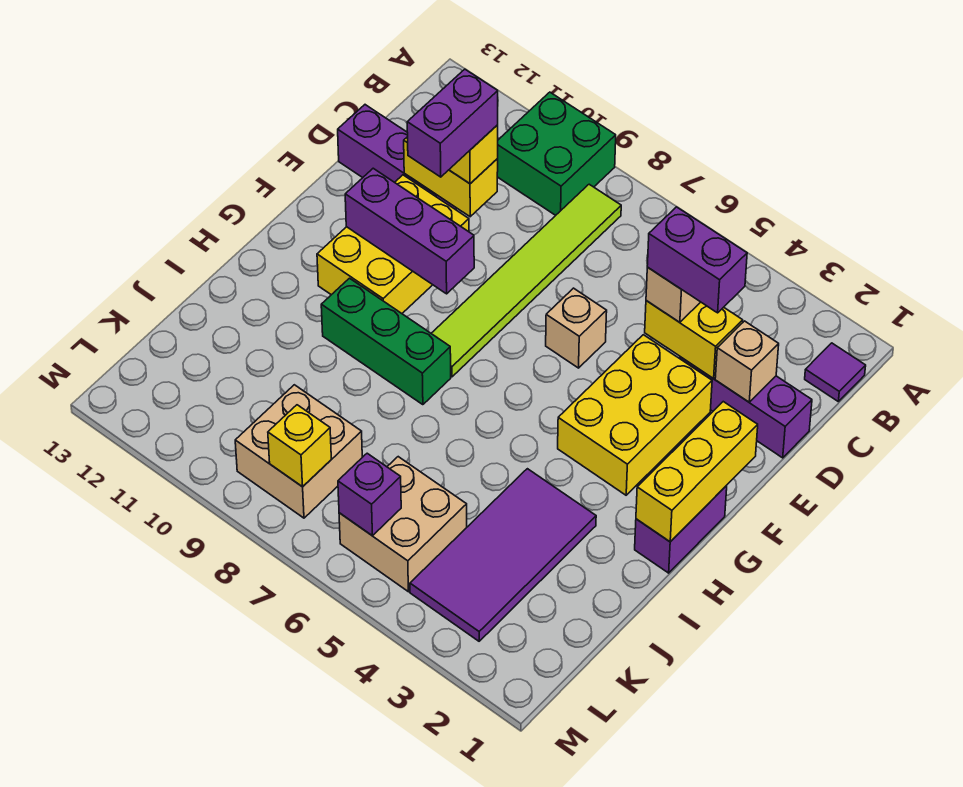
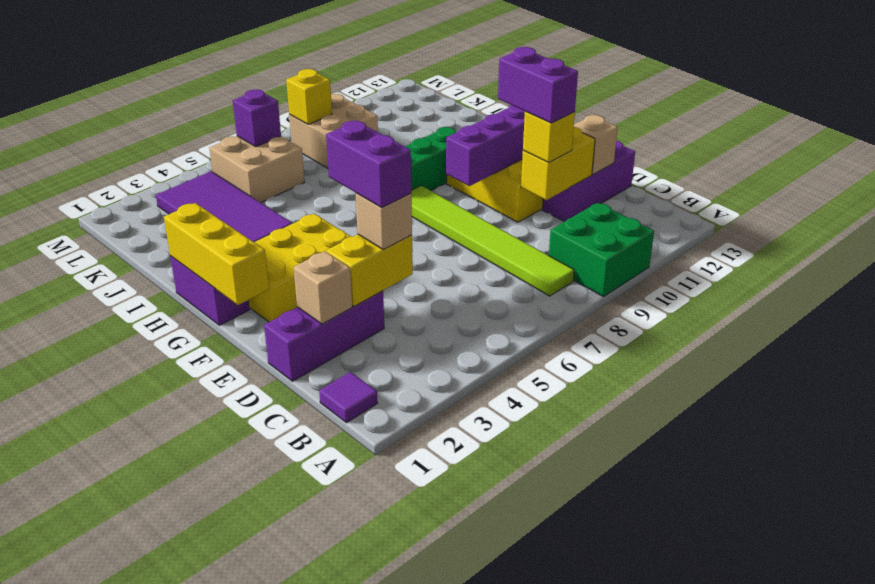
purple brick D3:D4 level 4 -> purple brick D4:E4 level 4
yellow brick E3:G4 level 1 -> yellow brick F2:G4 level 1
tan brick E6 level 1 -> tan brick D12 level 2

